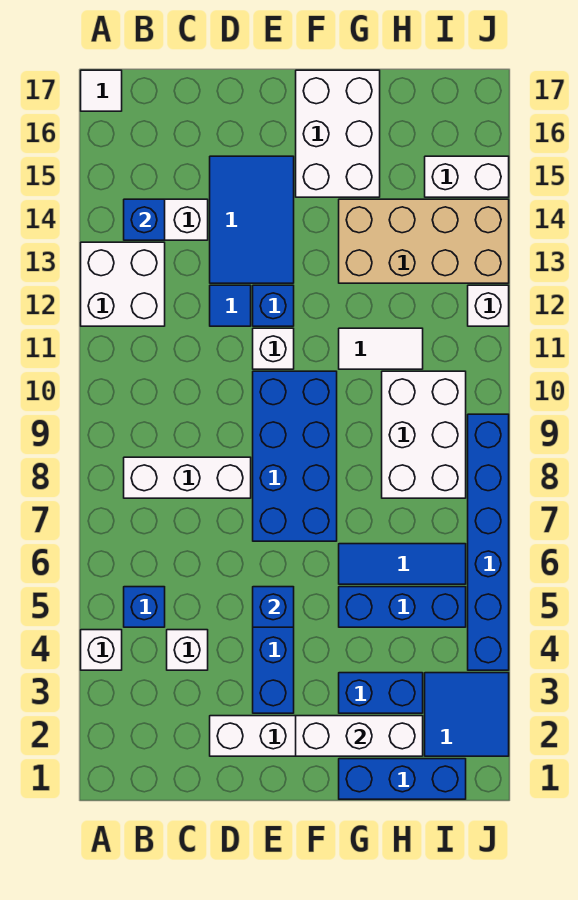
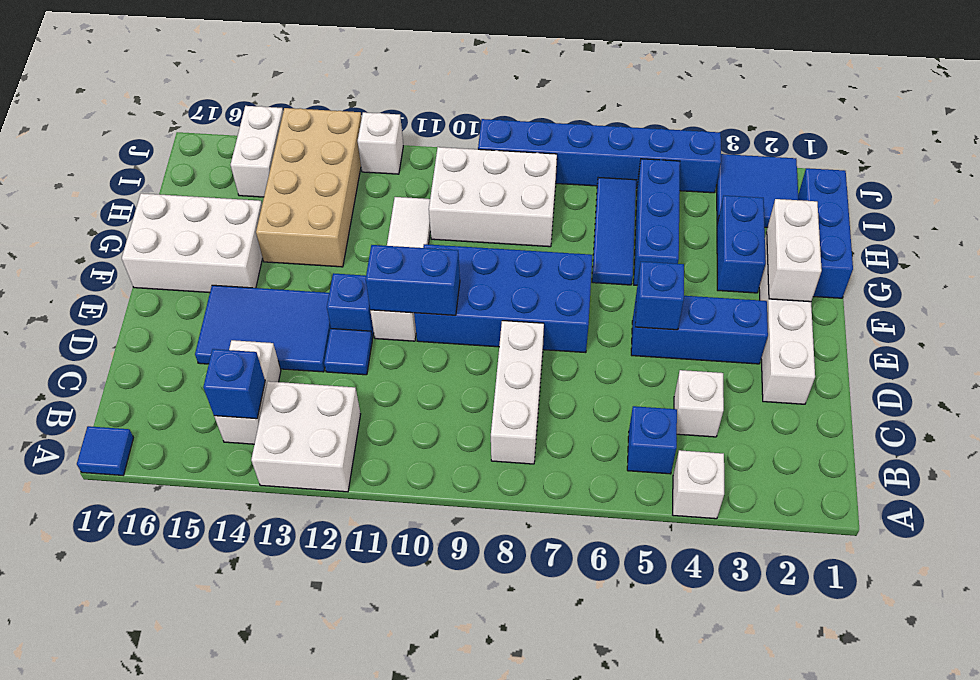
white tile A17 level 1 -> blue tile A17 level 1
none -> blue brick E10:E11 level 2
white brick F2:H2 level 2 -> white brick F2:G2 level 2

